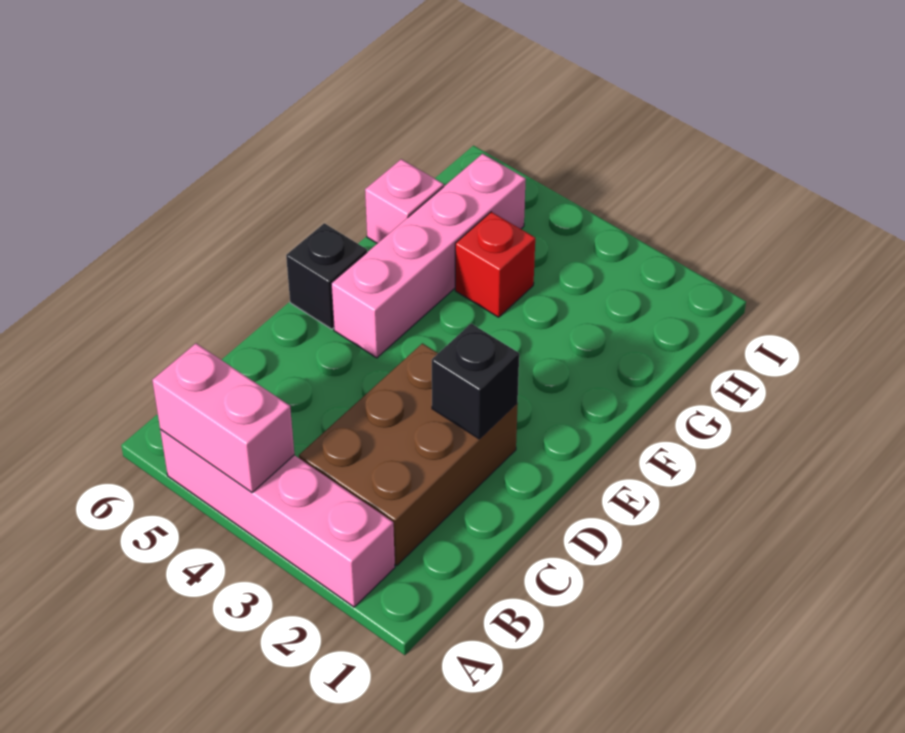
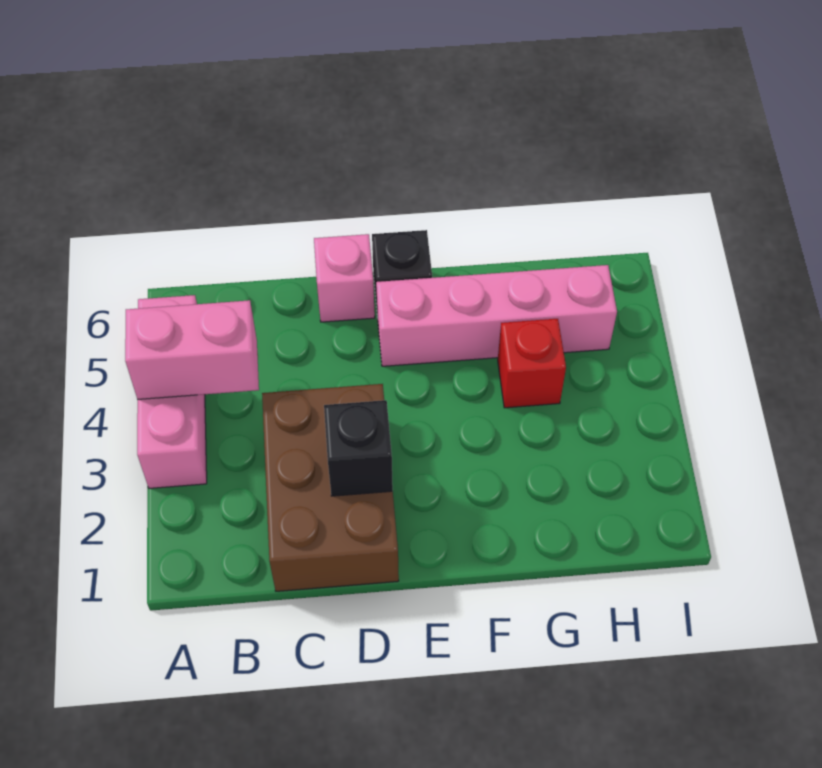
pink brick A2:A5 level 1 -> pink brick A3:A5 level 1
pink brick A4:A5 level 2 -> pink brick A4:B4 level 2
brown brick B2:D3 level 1 -> brown brick C1:D3 level 1
pink brick G6 level 1 -> pink brick D6 level 1

